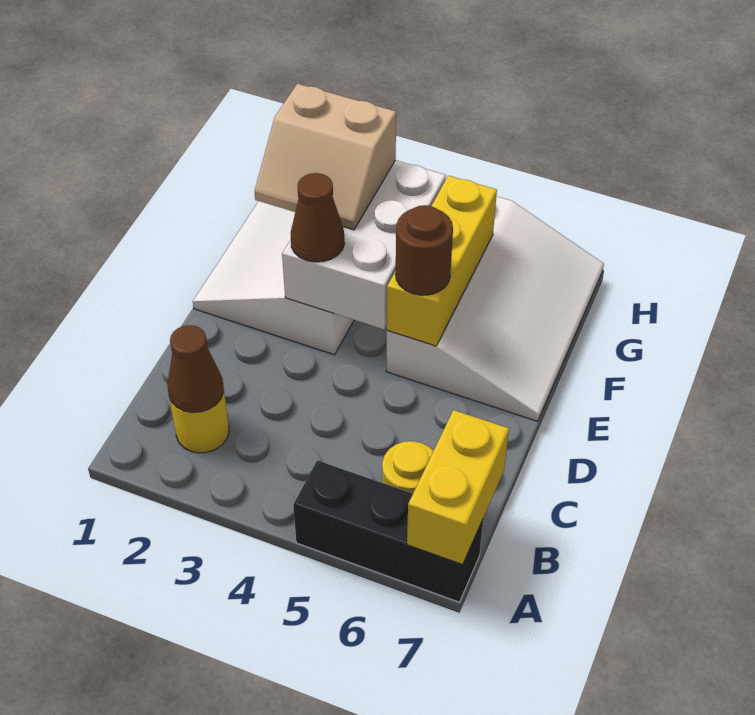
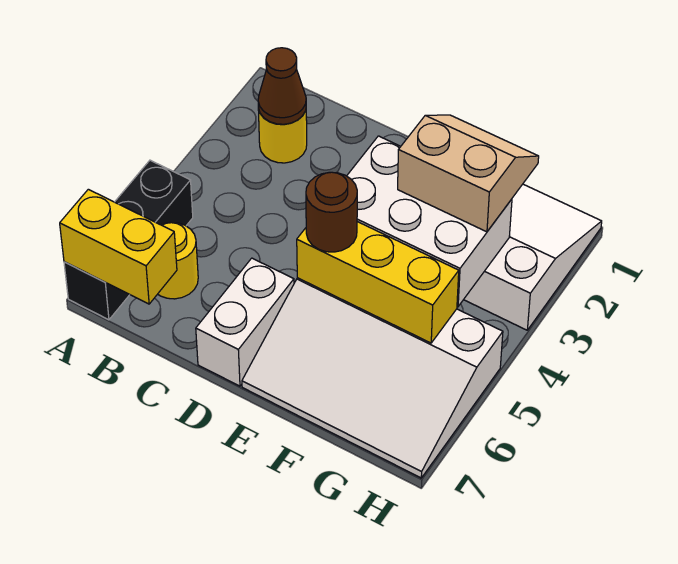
none -> white brick D6:D7 level 1
brown cone E3 level 3 -> none
tan slope F2:G3 level 3 top G -> tan slope F2:G3 level 3 top 3

